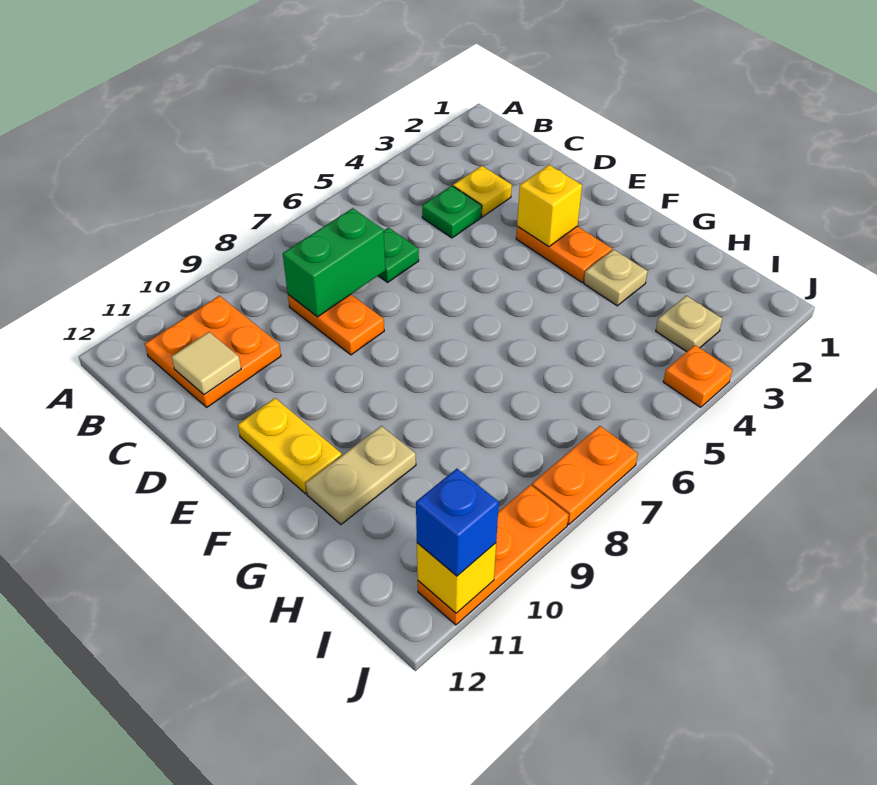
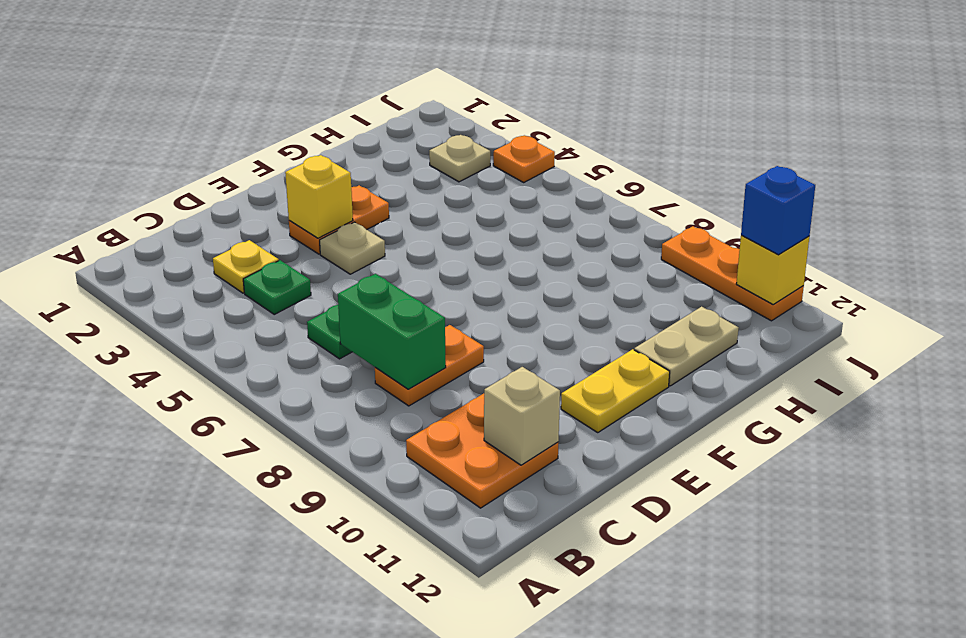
tan tile C11 level 2 -> tan brick C11 level 2
tan plate G3 level 1 -> tan plate E4 level 1
tan plate G10:G11 level 1 -> tan plate G11:H11 level 1
orange plate J7:J8 level 1 -> none

